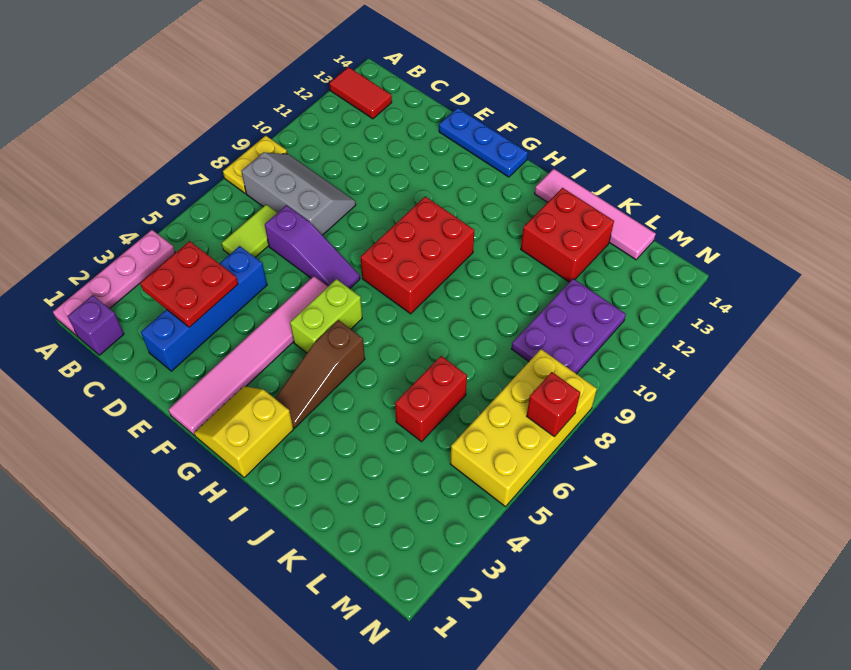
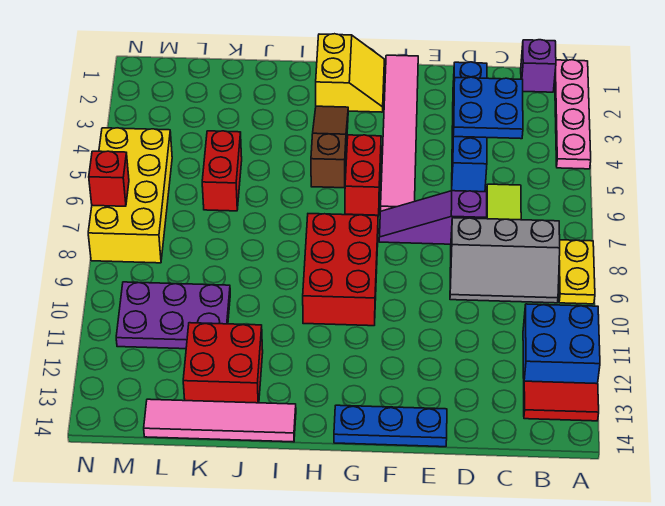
none -> blue brick A11:B12 level 1
red plate C3:D4 level 2 -> blue plate C3:D4 level 2
lime brick G5:G6 level 1 -> red brick G5:G6 level 1
purple plate L9:M11 level 1 -> purple plate K10:M11 level 1

